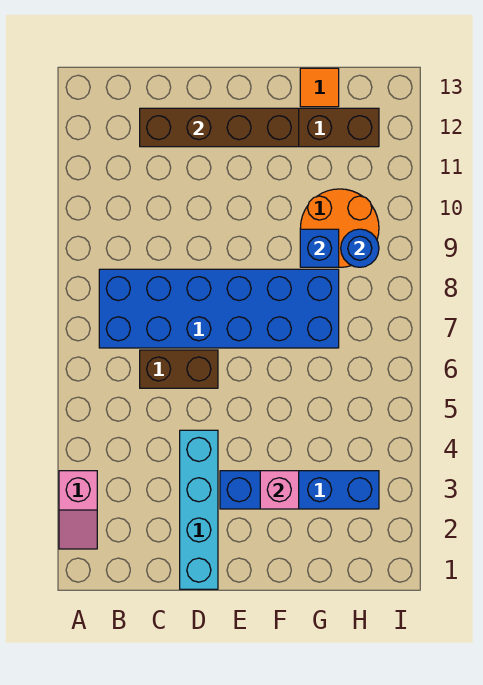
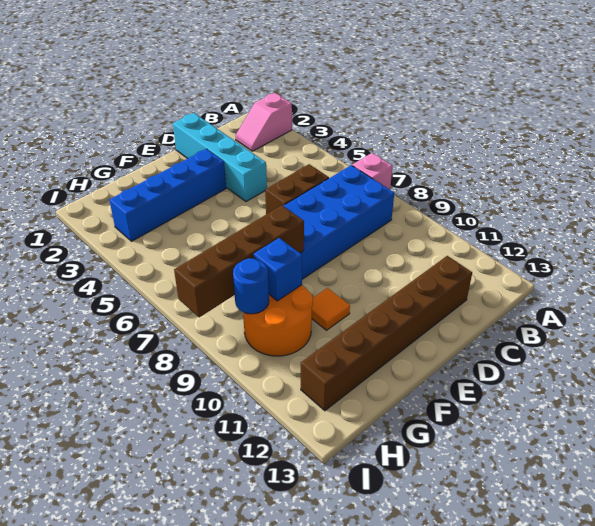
pink slope A2:A3 level 1 top 3 -> pink slope A2:B2 level 1 top A
brown brick C12:F12 level 2 -> brown brick F8:I8 level 2
pink brick F3 level 2 -> pink brick A7 level 1
orange tile G13 level 1 -> orange tile F10 level 1

